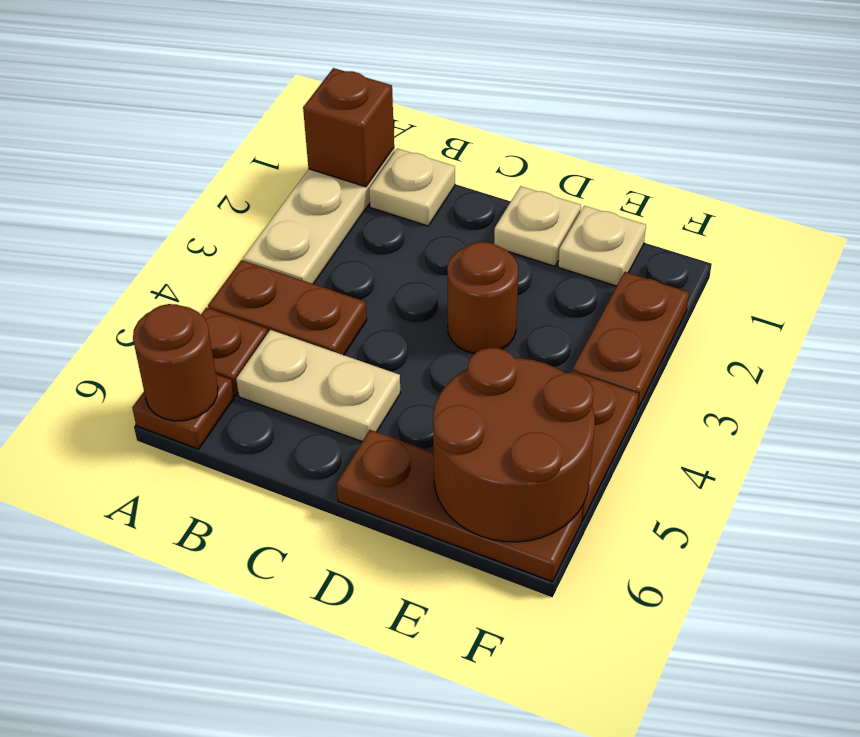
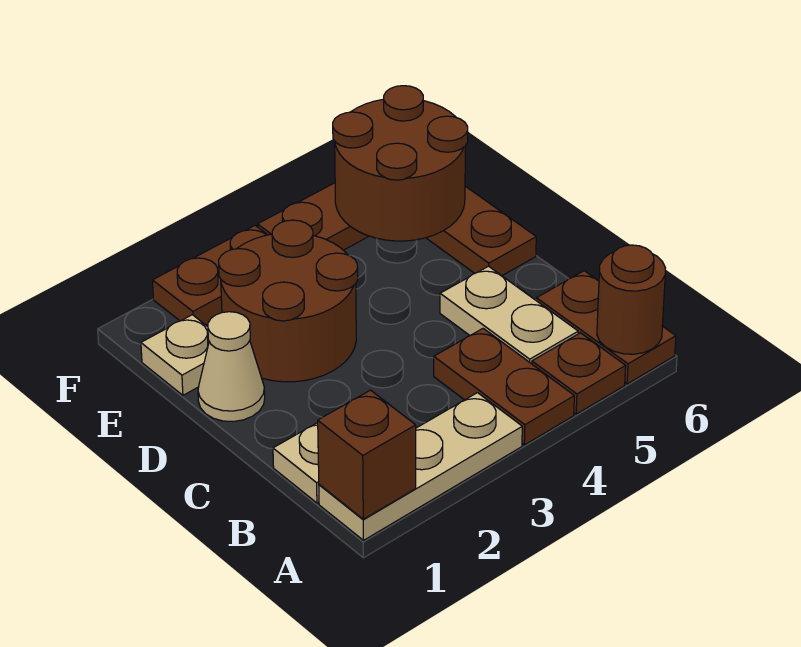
brown plate A6 level 1 -> brown plate A6:B6 level 1
tan plate D1 level 1 -> tan cone D1 level 1
brown round brick D3 level 1 -> brown round brick D2:E3 level 1

